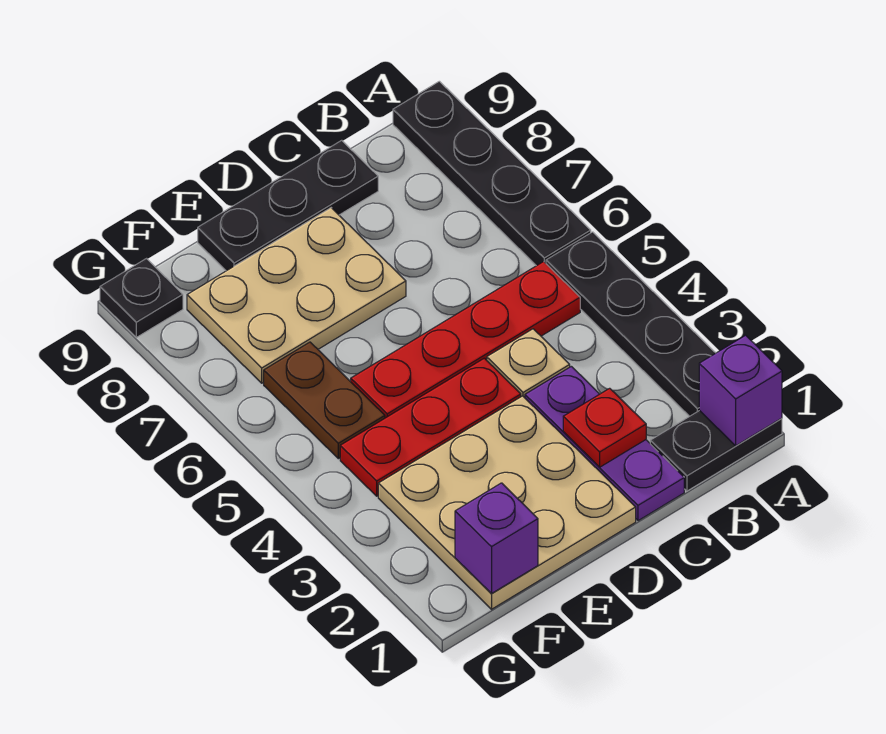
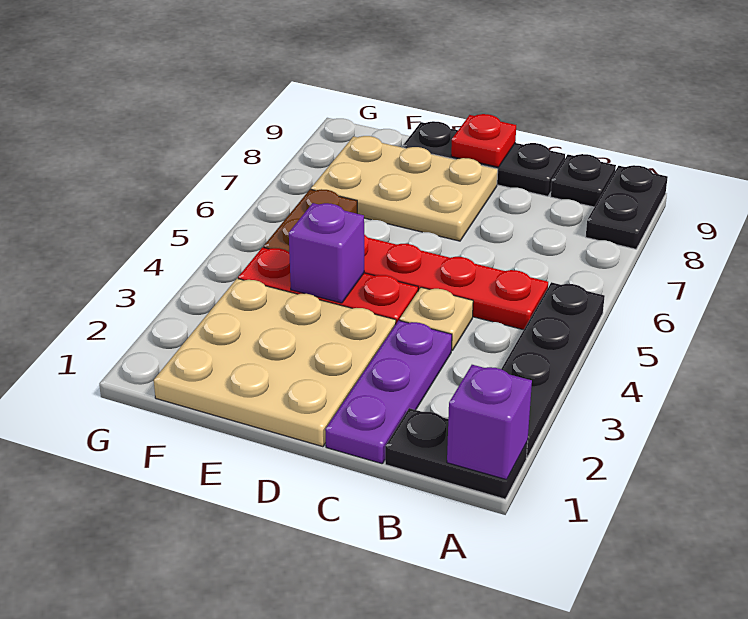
black plate A6:A9 level 1 -> black plate A8:A9 level 1
red plate C2 level 2 -> red plate D9 level 2
purple brick F1 level 2 -> purple brick E4 level 2
black plate G9 level 1 -> black plate B9 level 1

